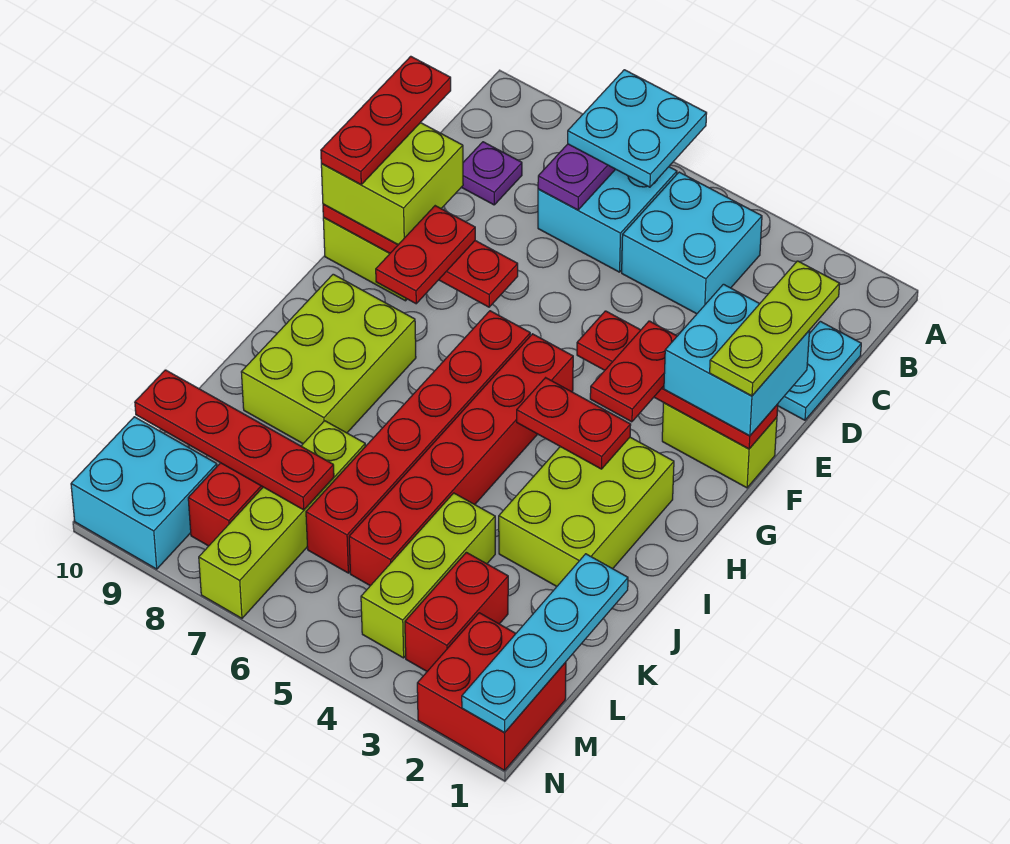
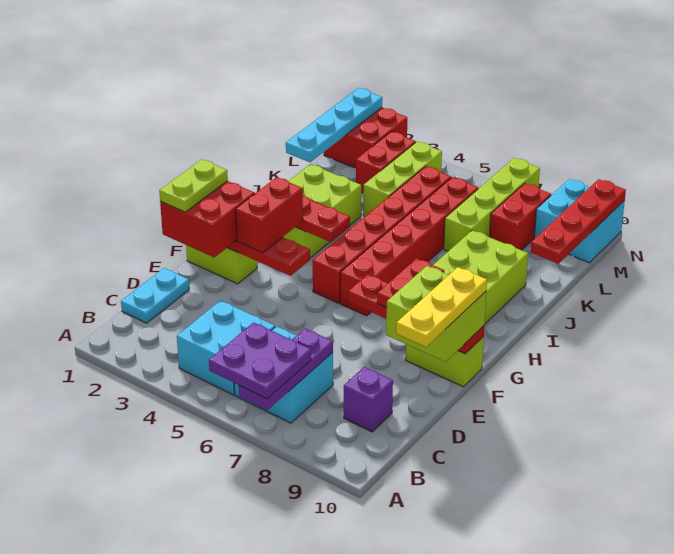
cyan plate A6:B7 level 3 -> purple plate A6:B7 level 3
purple plate C9 level 1 -> purple brick C9 level 1
lime plate D1:F1 level 4 -> lime plate E1:F1 level 4
red plate D10:F10 level 4 -> yellow plate D10:F10 level 4
cyan brick E1:F2 level 3 -> red brick E1:F2 level 3
red plate F3:G3 level 3 -> red brick F3:G3 level 3
red plate L7:L10 level 2 -> red plate K10:N10 level 2

